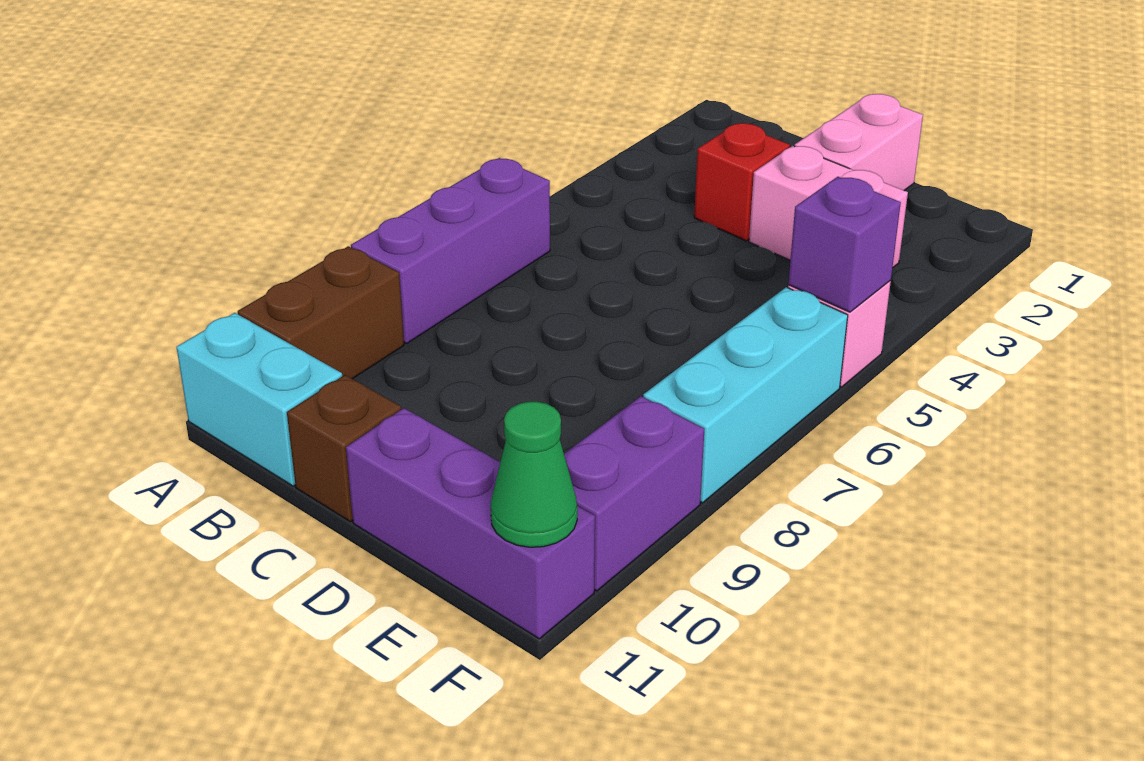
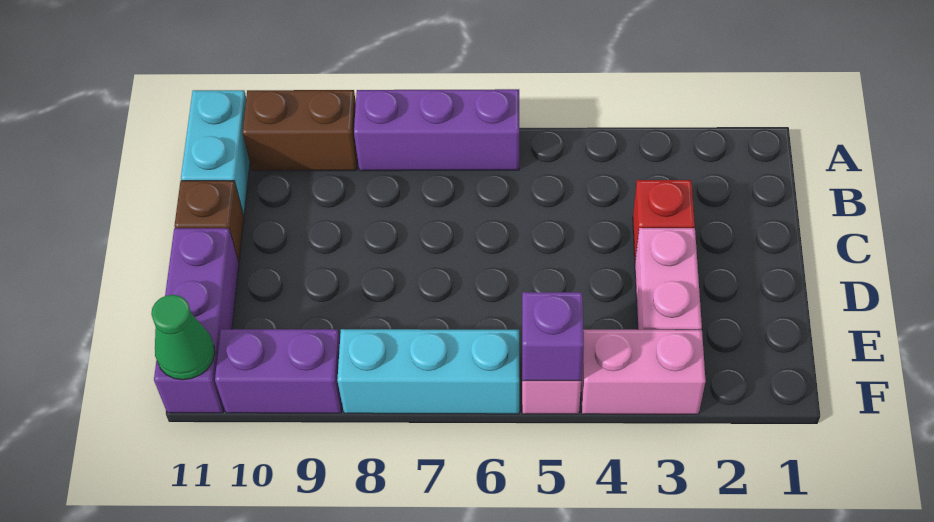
pink brick D1:D2 level 1 -> pink brick F3:F4 level 1

